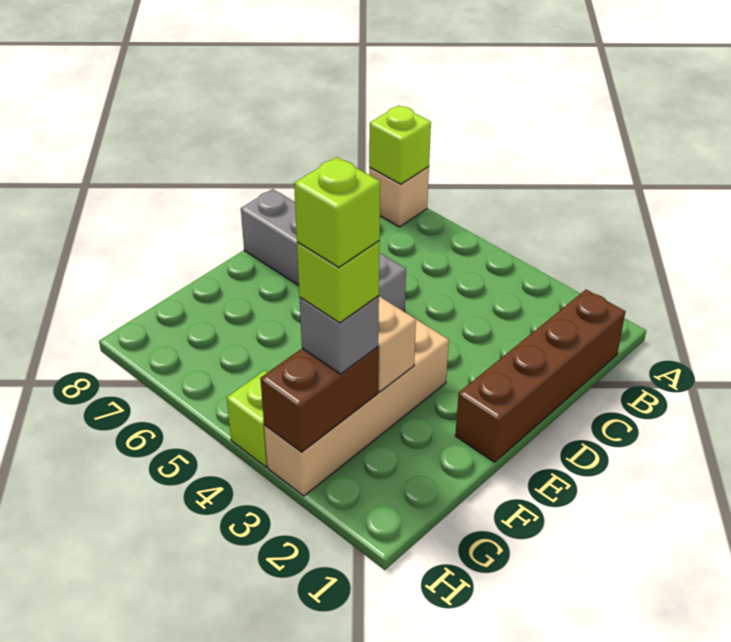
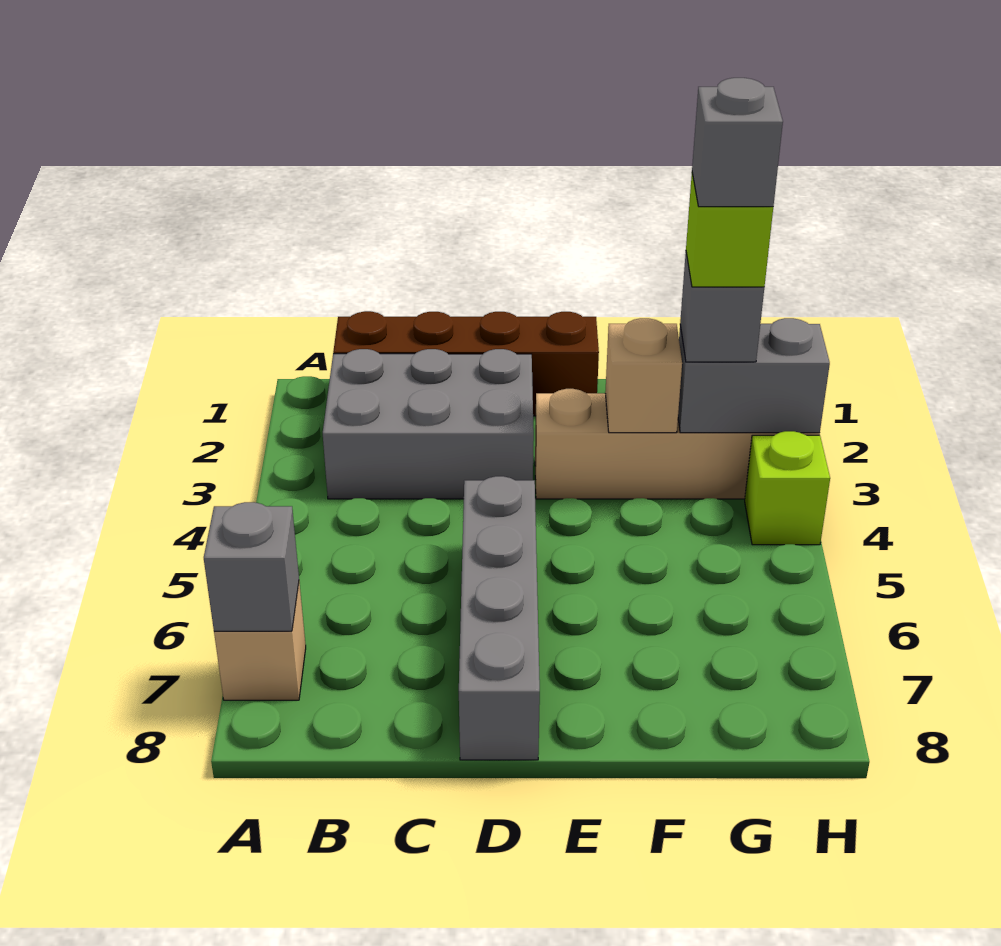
lime brick A7 level 2 -> grey brick A7 level 2
none -> grey brick B2:D3 level 1
brown brick G3:H3 level 2 -> grey brick G3:H3 level 2
lime brick G3 level 5 -> grey brick G3 level 5

